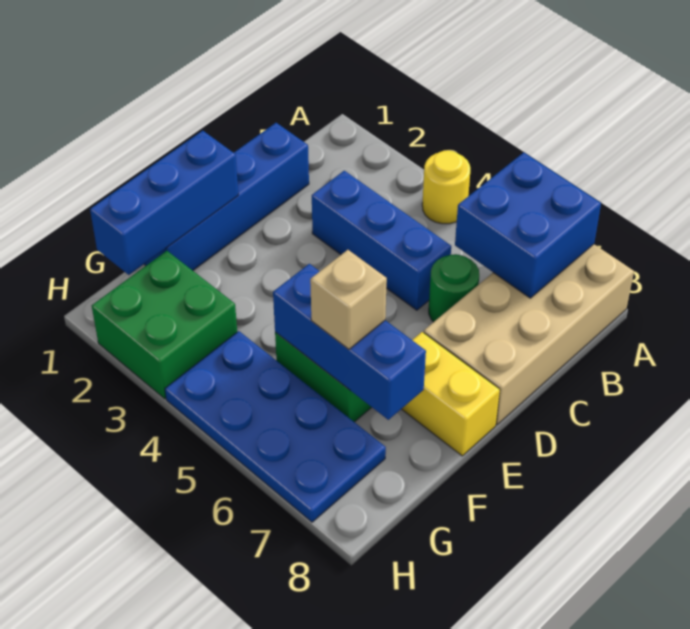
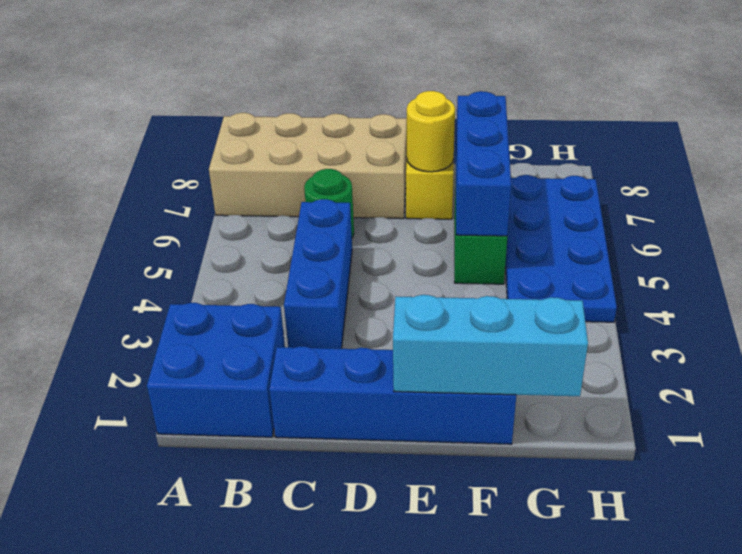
yellow round brick A4 level 1 -> yellow round brick E7 level 2
blue brick A6:B7 level 2 -> blue brick A1:B2 level 1
blue brick E1:G1 level 2 -> cyan brick E1:G1 level 2
tan brick F6 level 3 -> none
green brick G2:H3 level 1 -> none

